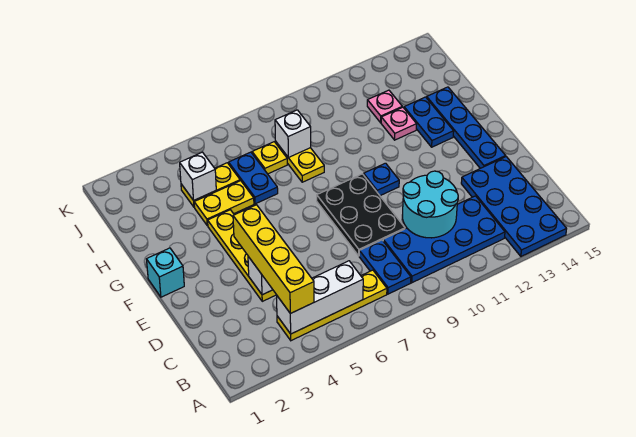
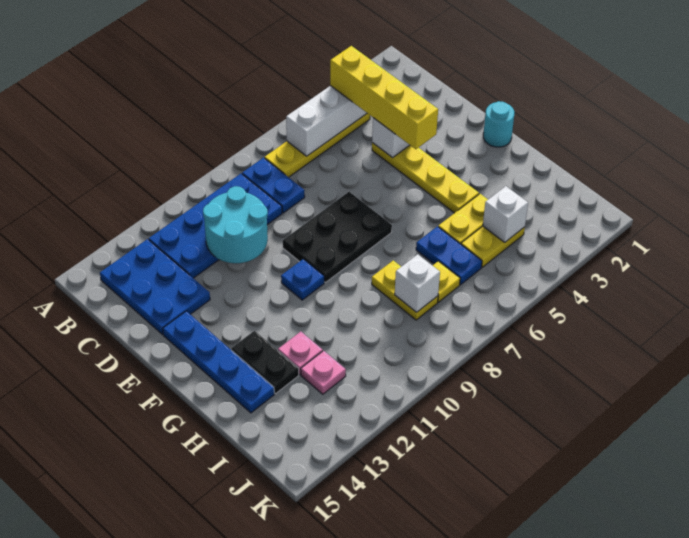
blue plate A13:D14 level 1 -> blue plate B13:D14 level 1
black plate D8:F9 level 1 -> black plate E7:F9 level 1
cyan brick F1 level 1 -> cyan round brick F1 level 1
blue plate G13:H13 level 1 -> black plate G13:H13 level 1

